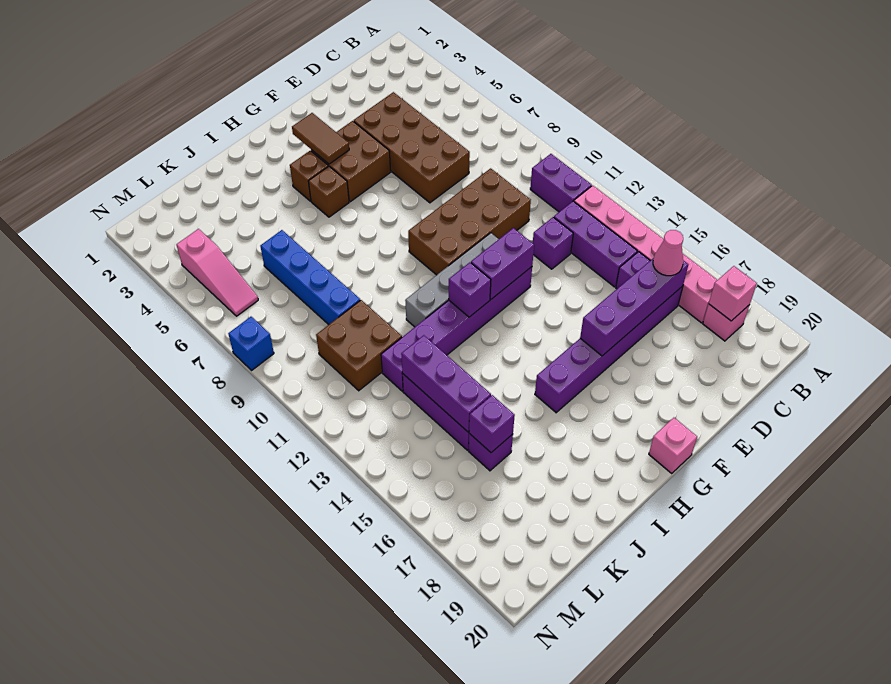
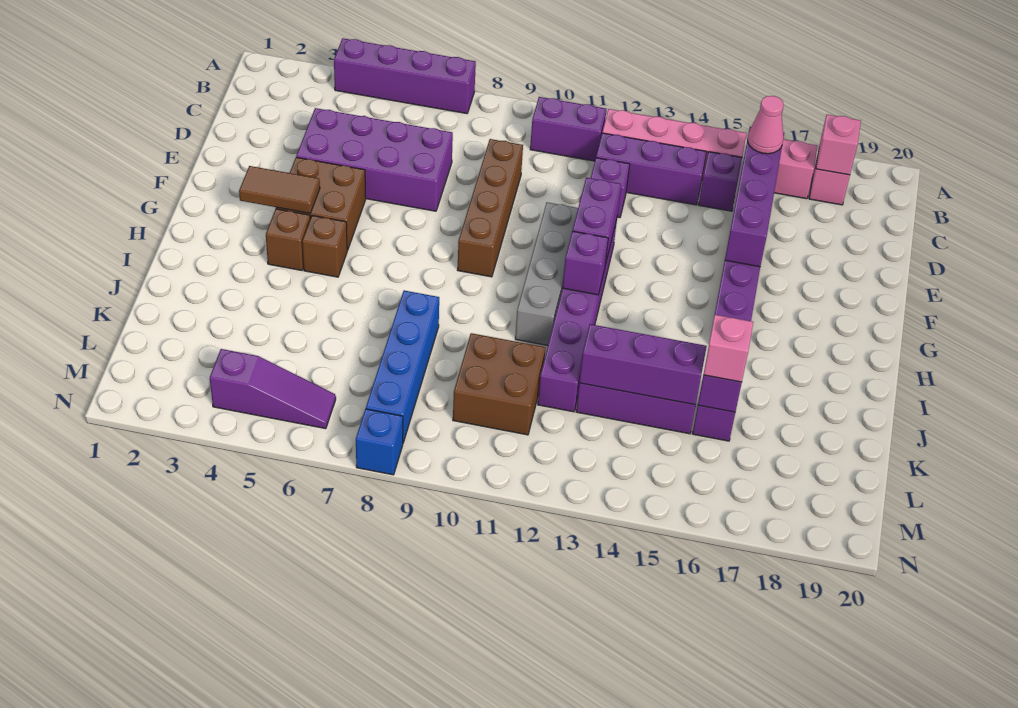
none -> purple brick A4:A7 level 1
brown brick D4:E7 level 1 -> purple brick D4:E7 level 1
brown brick D9:G10 level 1 -> brown brick D9:G9 level 1
pink brick G20 level 1 -> pink brick K16 level 3
blue brick K6:K9 level 1 -> blue brick J8:M8 level 1
pink slope M4:M6 level 1 top 4 -> purple slope M4:M6 level 1 top 4

